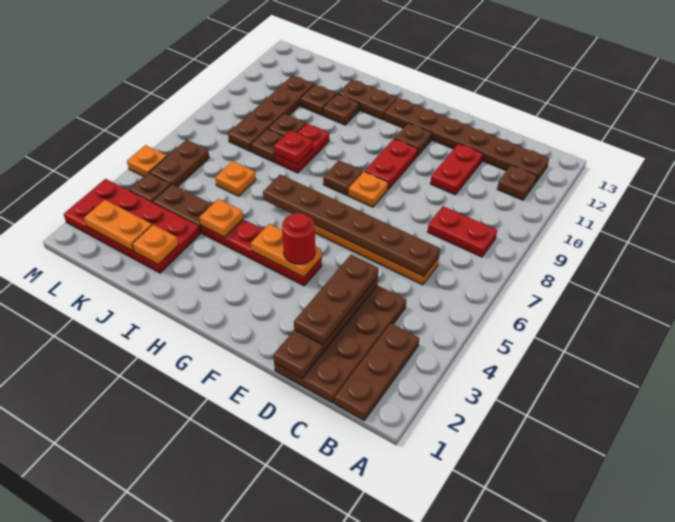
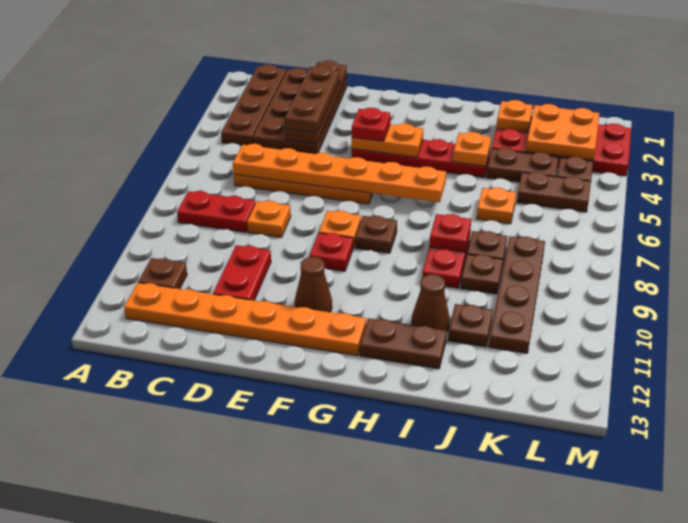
brown plate B1:B3 level 1 -> brown plate B1:B4 level 1
brown plate B12:G12 level 1 -> orange plate B12:G12 level 1
brown plate C6:H6 level 2 -> orange plate C6:H6 level 2
red round brick F4 level 3 -> red plate F4 level 3
red plate F9:F10 level 1 -> red plate F9 level 1
brown plate F11 level 1 -> brown cone F11 level 1
brown plate I11 level 1 -> brown cone I11 level 1
orange plate K2:L2 level 2 -> orange plate K2:L3 level 2
brown plate L5:L6 level 1 -> brown plate K5:L5 level 1
orange plate M5 level 1 -> orange plate D8 level 1

